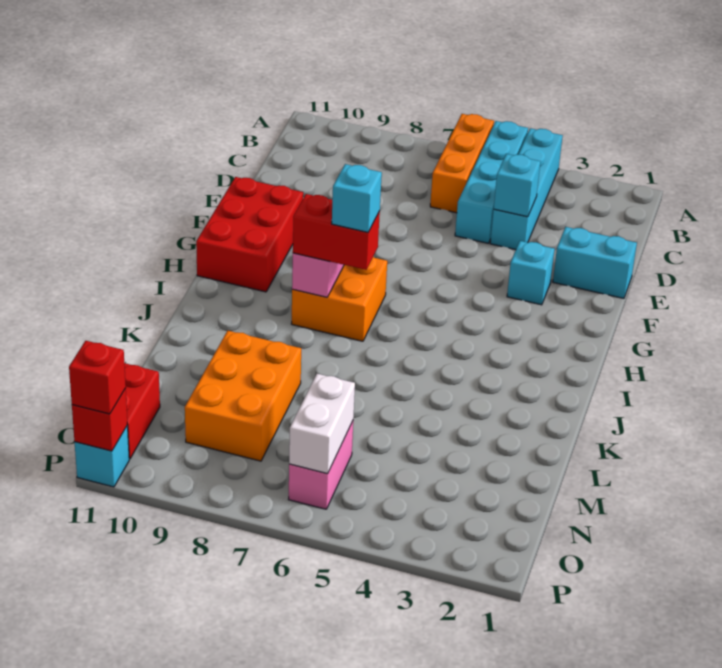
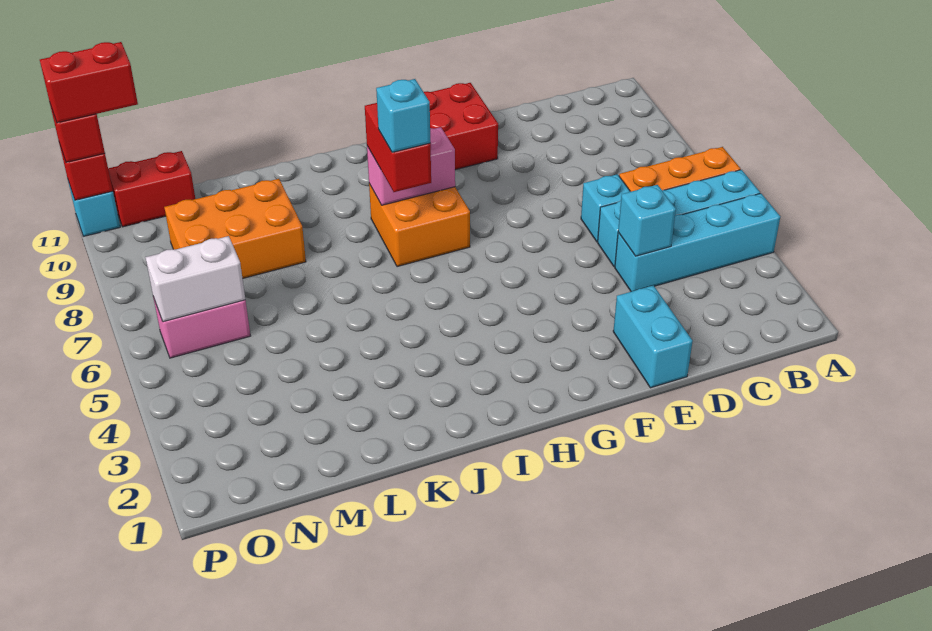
cyan brick F3 level 1 -> cyan brick D6 level 1
none -> red brick O11:P11 level 4

